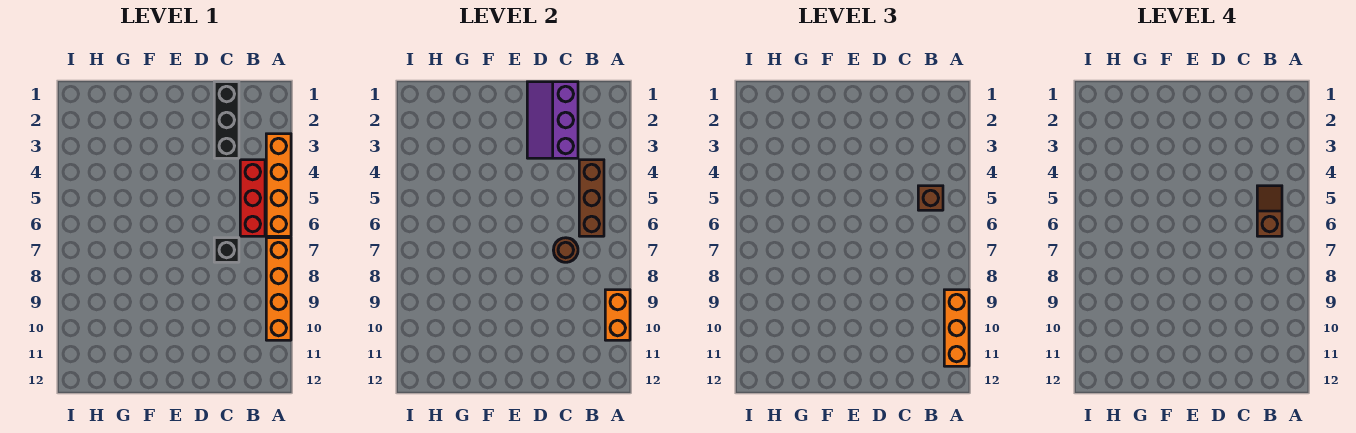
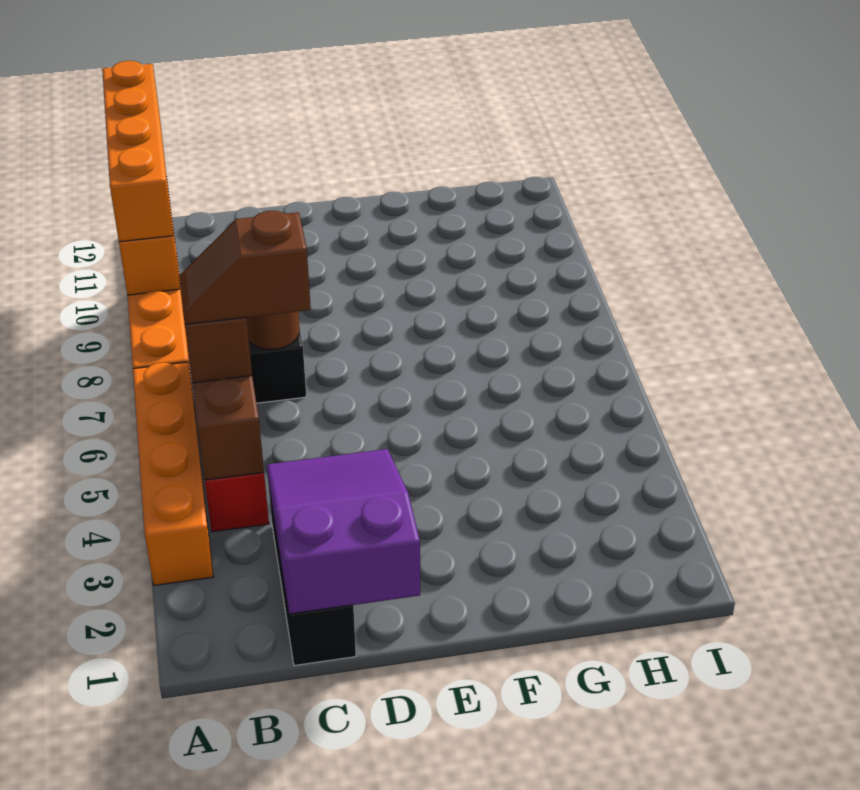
orange brick A9:A11 level 3 -> orange brick A9:A12 level 3
brown slope B5:B6 level 4 top 6 -> brown slope B5:C5 level 4 top C
purple slope C1:D3 level 2 top C -> purple slope C1:D3 level 2 top 1

